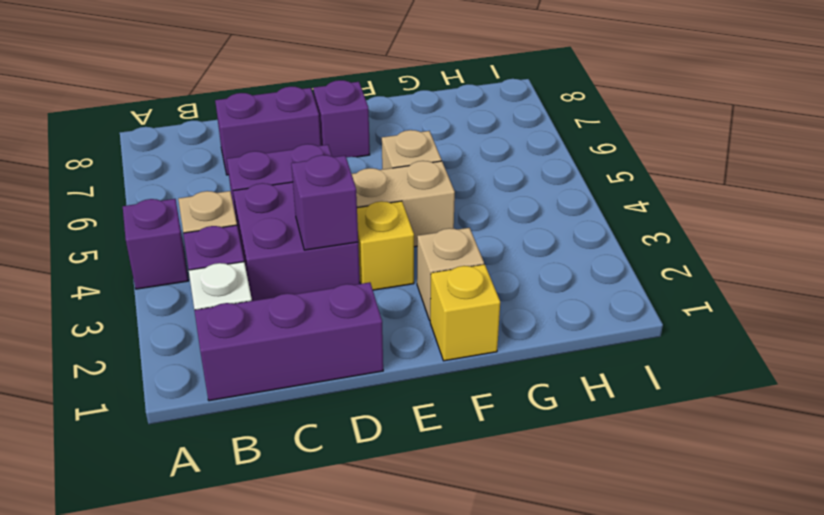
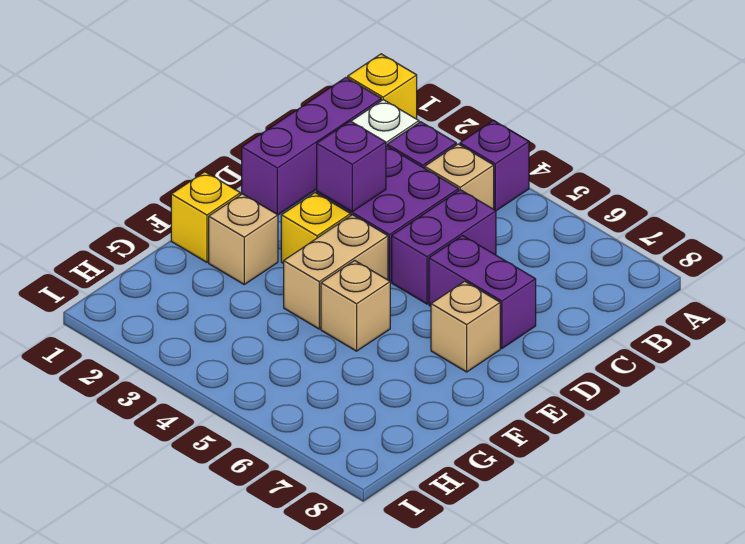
none -> yellow brick A1 level 1
purple brick C7:D7 level 1 -> purple brick D6:D7 level 1
purple brick E7 level 1 -> tan brick E7 level 1

